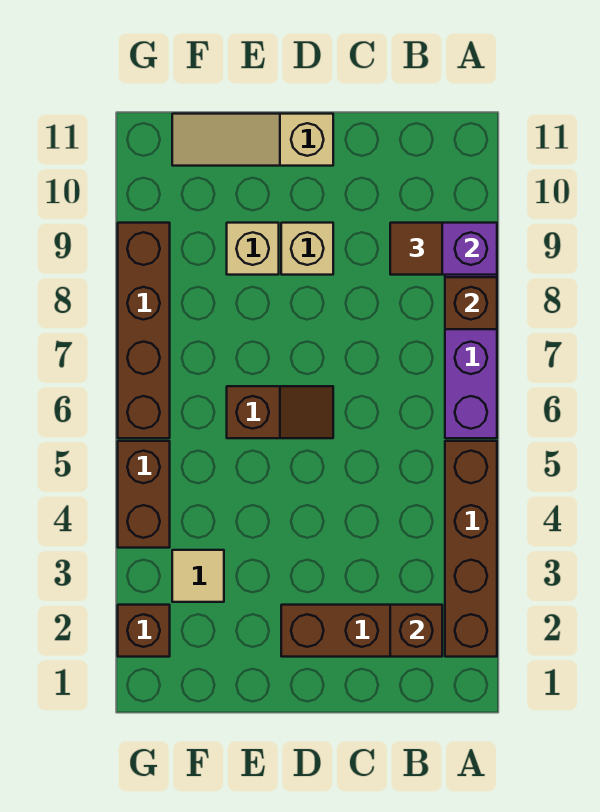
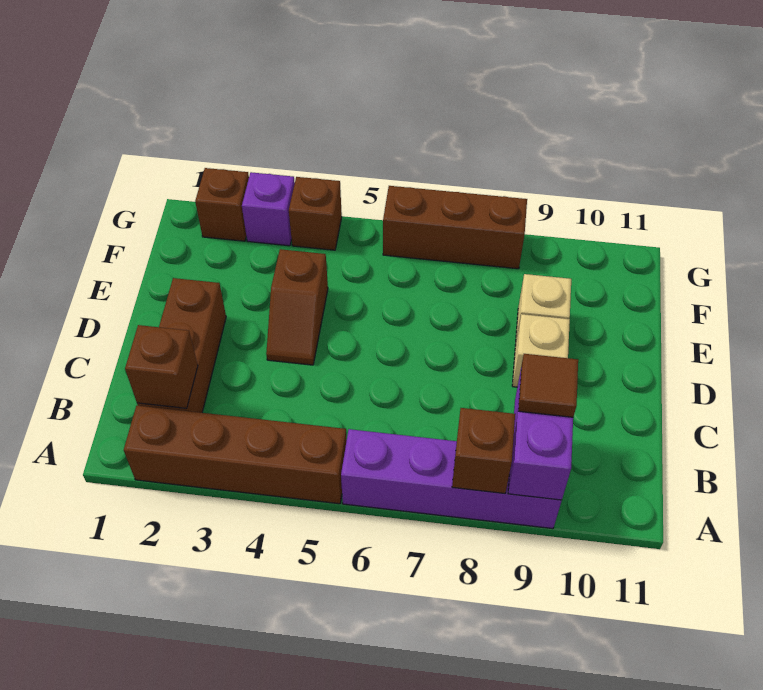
brown slope D6:E6 level 1 top E -> brown slope D4:E4 level 1 top E
tan slope D11:F11 level 1 top D -> none
tan tile F3 level 1 -> none
none -> purple brick G3 level 1
brown brick G4:G5 level 1 -> brown brick G4 level 1
brown brick G6:G9 level 1 -> brown brick G6:G8 level 1

